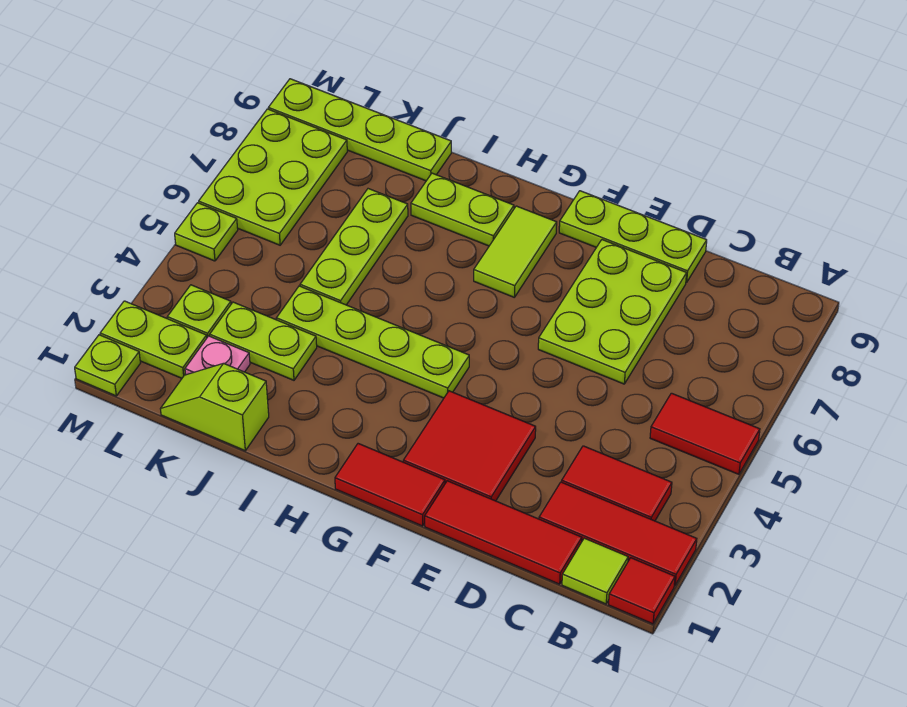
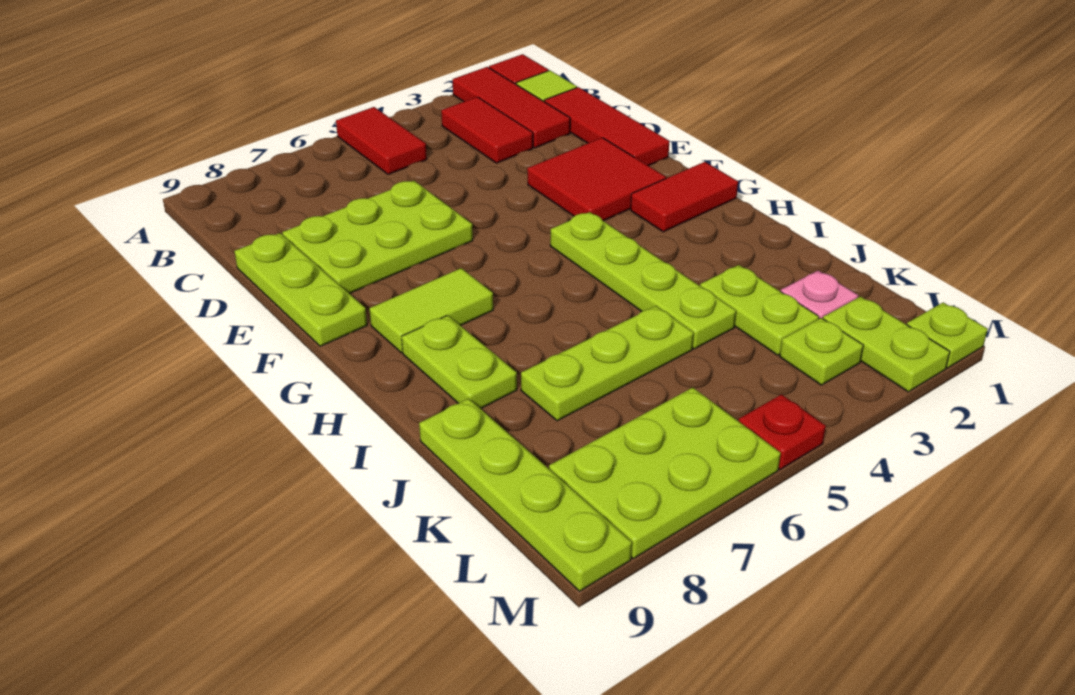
red tile F1:G1 level 1 -> red tile G1:G2 level 1
lime slope J1:K1 level 1 top J -> none
lime plate M5 level 1 -> red plate M5 level 1

